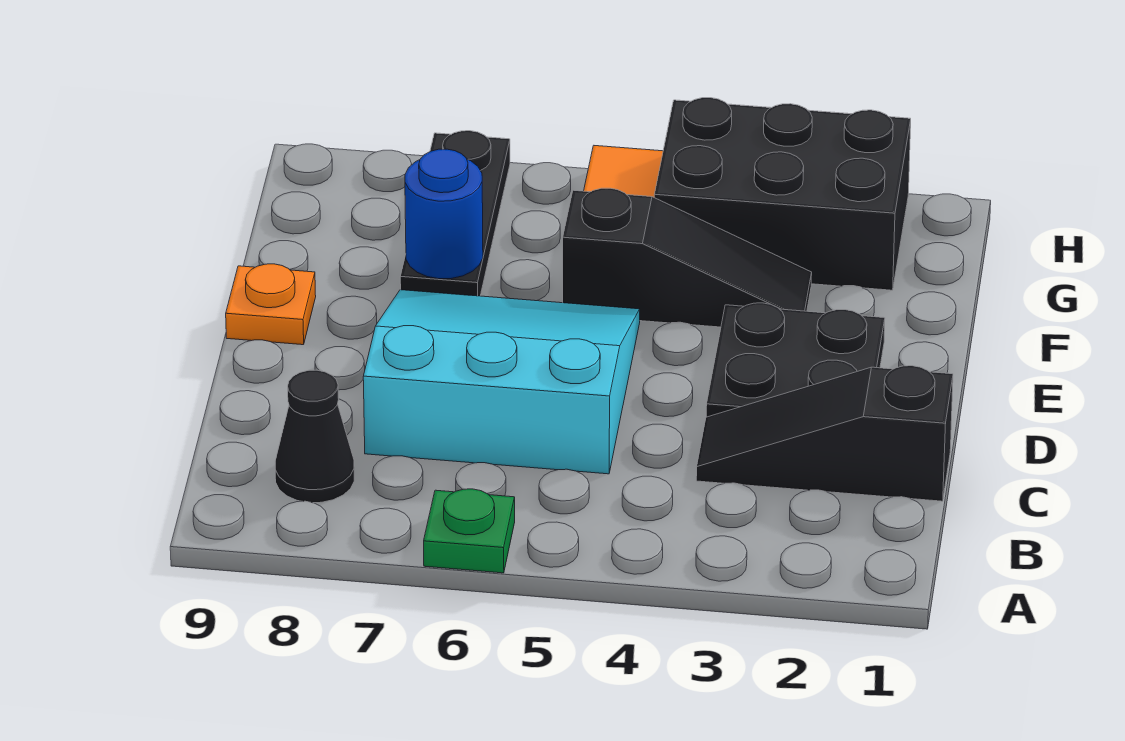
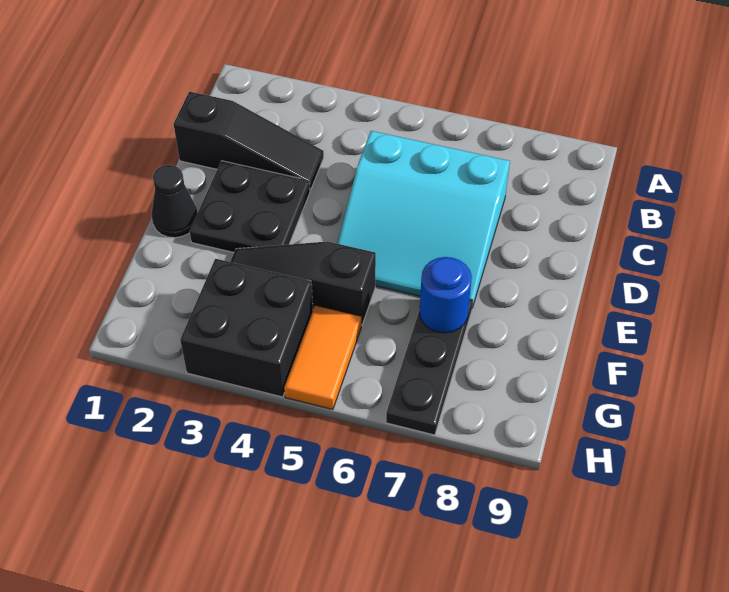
green plate A6 level 1 -> none
black cone B8 level 1 -> black cone E1 level 1
orange plate E9 level 1 -> none
black brick G2:H4 level 1 -> black brick G3:H4 level 1

